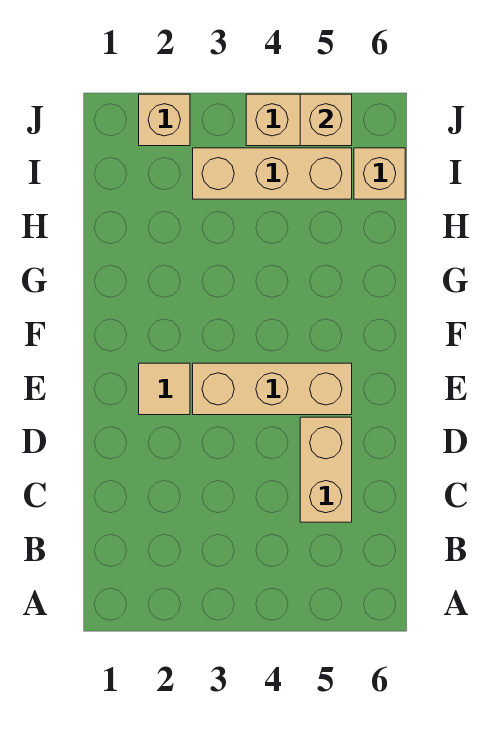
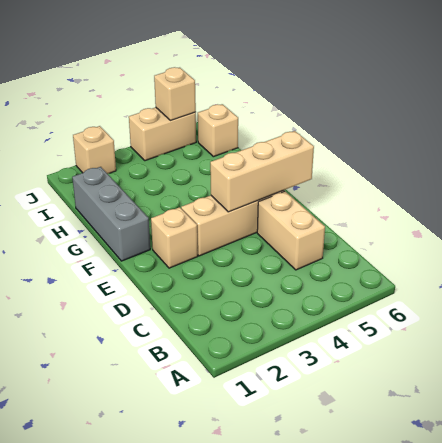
tan tile E2 level 1 -> tan brick E2 level 1
none -> grey brick F1:H1 level 1
tan brick I3:I5 level 1 -> tan brick E4:E6 level 2

